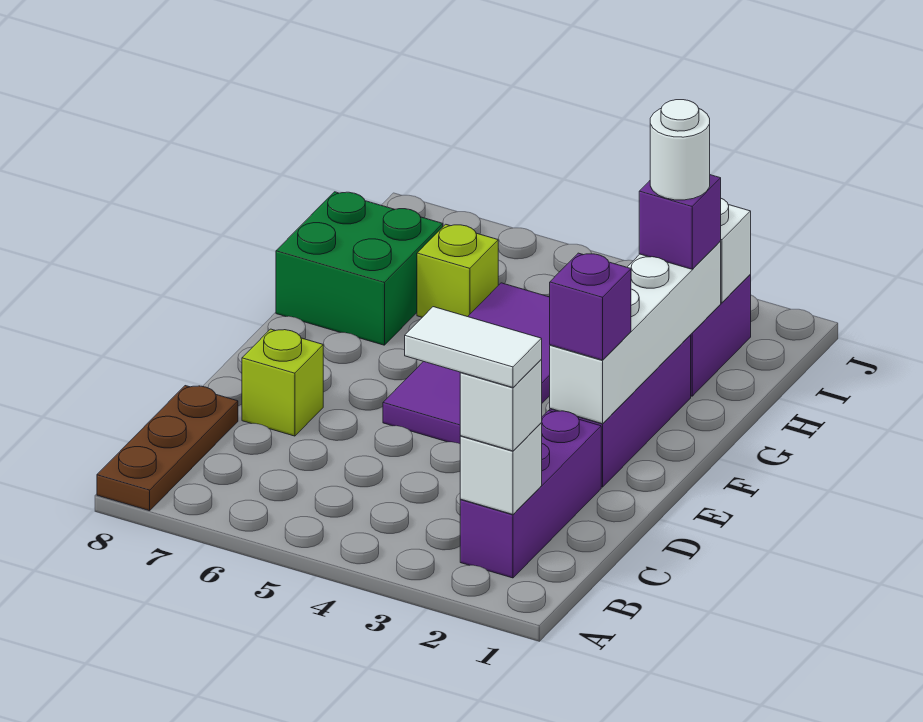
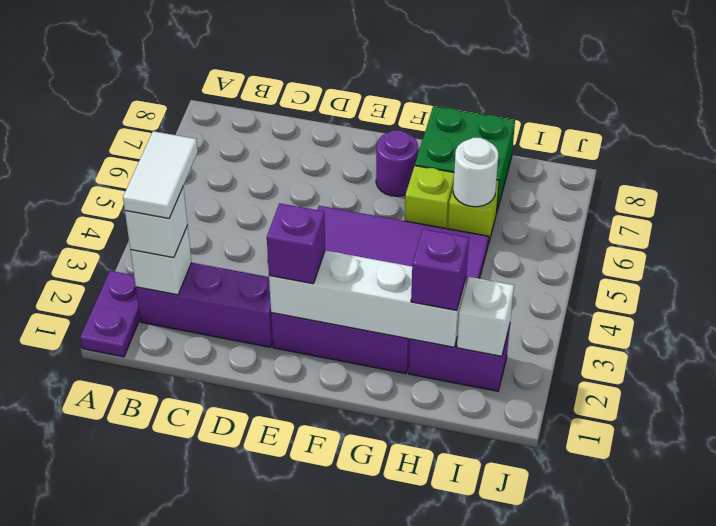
none -> purple plate A1:A2 level 1
brown plate A8:C8 level 1 -> none
lime brick D7 level 1 -> lime brick G6 level 1
none -> purple round brick F7 level 1
white round brick H2 level 4 -> white round brick H6 level 2

